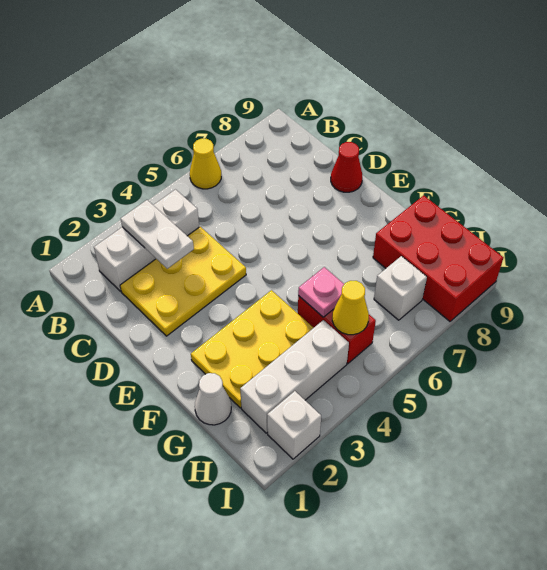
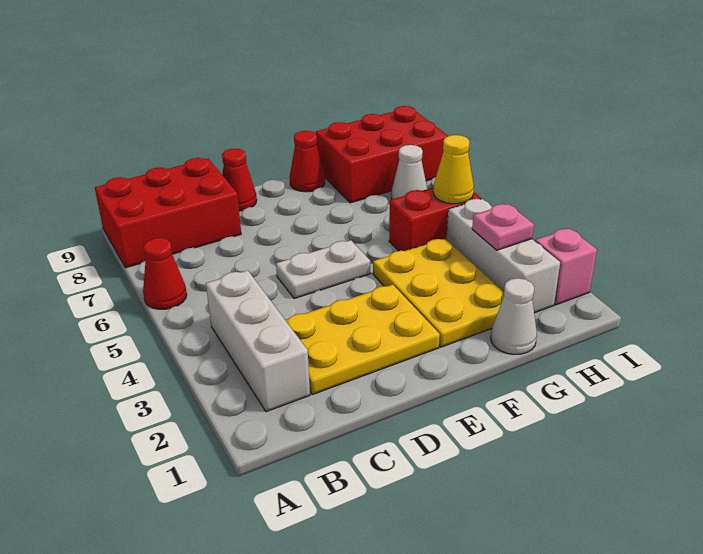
yellow cone A6 level 1 -> red cone A6 level 1
none -> red brick A8:C9 level 1
white plate B3:C3 level 2 -> white plate D5:E5 level 1
yellow plate C2:D4 level 1 -> yellow plate C2:E3 level 1
none -> red cone F9 level 1
pink plate G5 level 2 -> pink plate H3 level 2
white brick H7 level 1 -> white cone H7 level 1
white brick I2 level 1 -> pink brick I2 level 1

